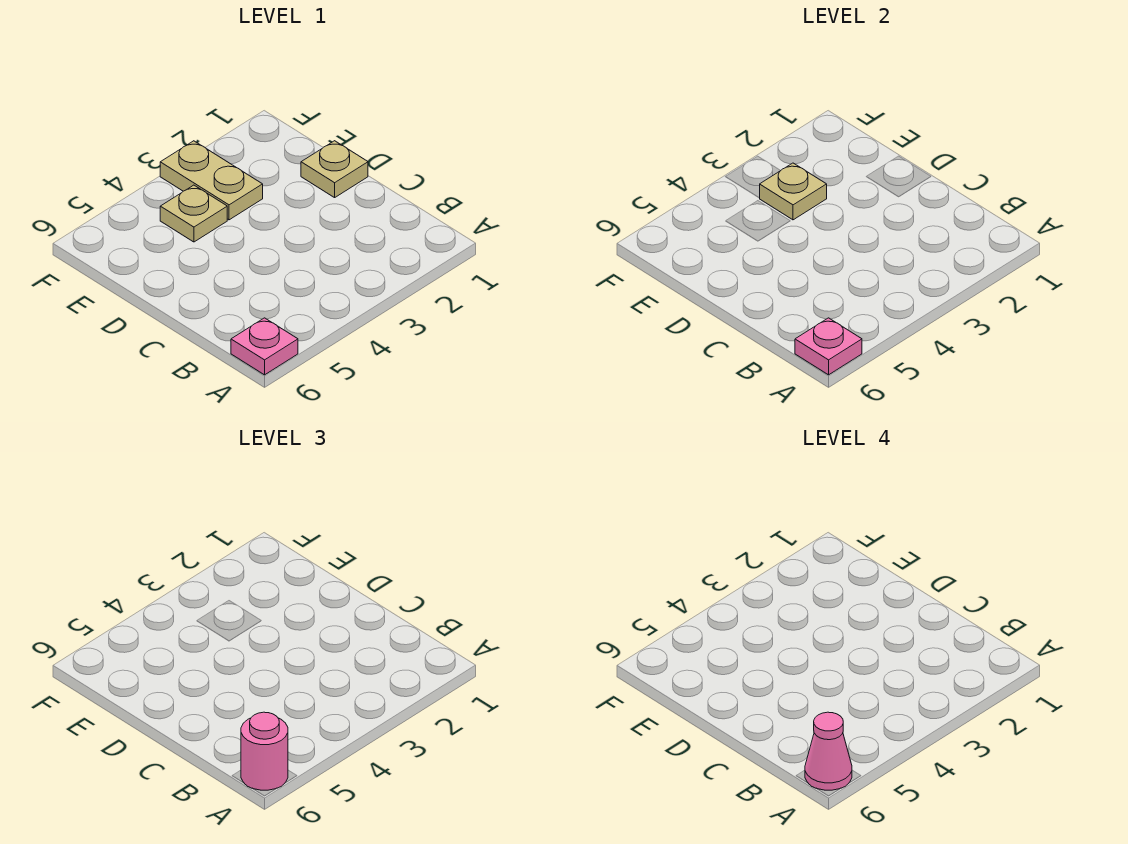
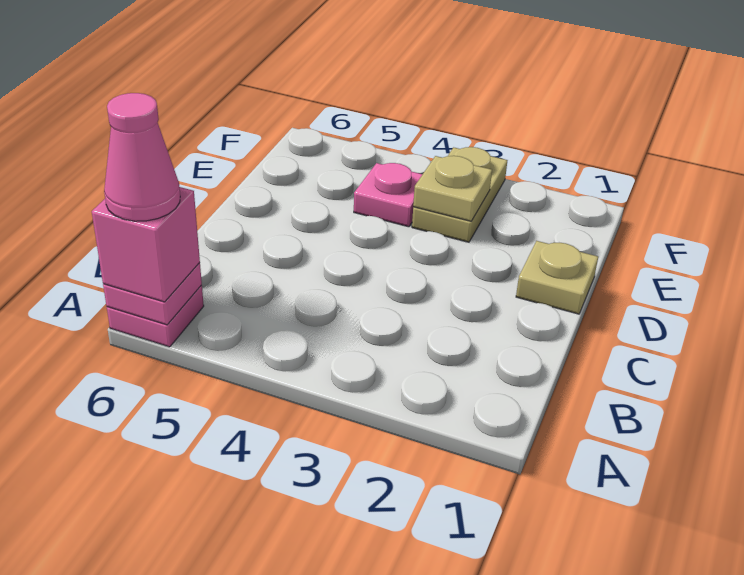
pink round brick A6 level 3 -> pink brick A6 level 3
tan plate E4 level 1 -> pink plate E4 level 1

